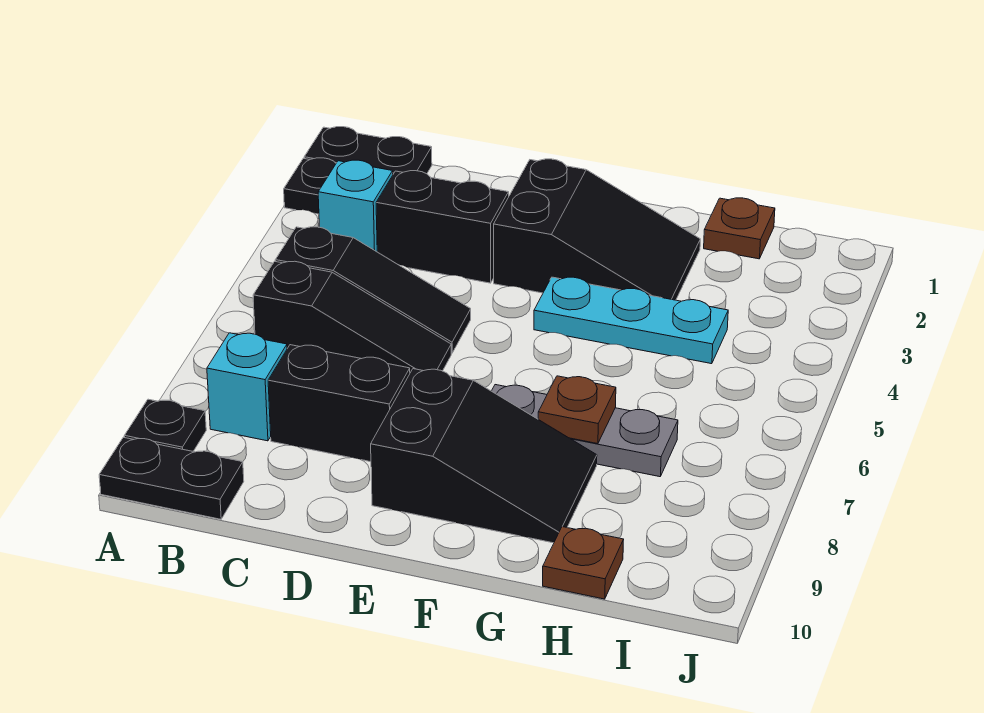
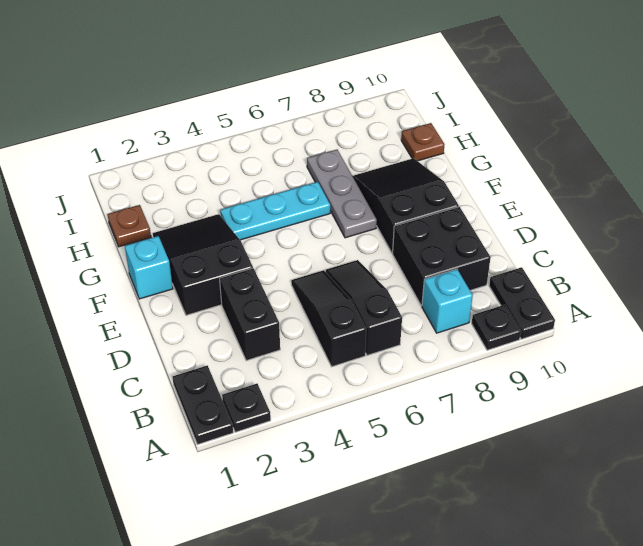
cyan brick B3 level 1 -> cyan brick F1 level 1
black brick C8:D8 level 1 -> black brick C8:D9 level 1
cyan plate F4:H4 level 1 -> cyan plate G4:G6 level 1
brown plate G7 level 2 -> none

